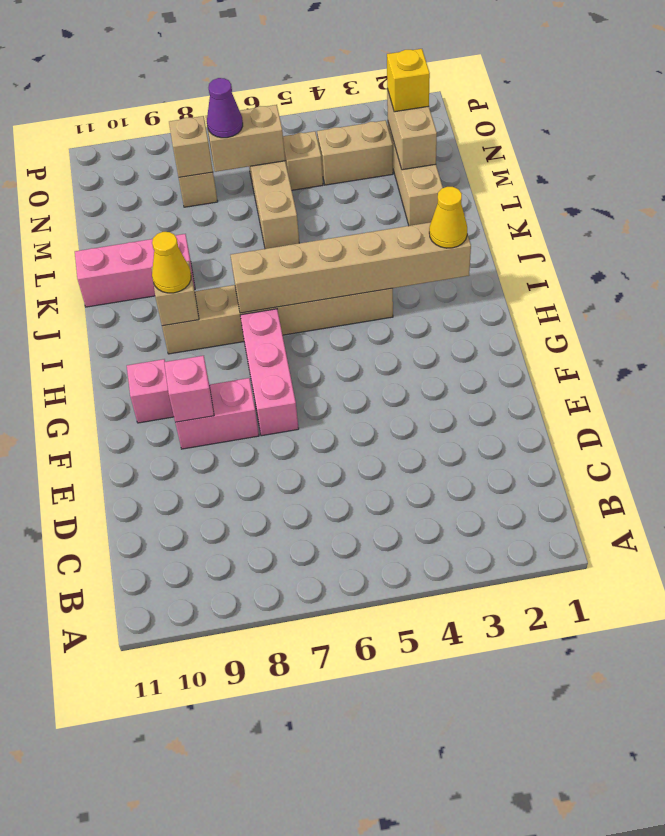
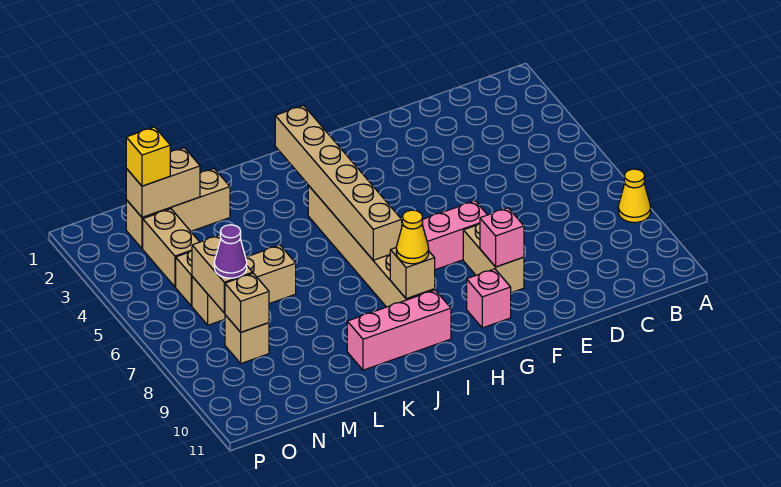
pink brick F8:F9 level 1 -> tan brick F8:F9 level 1
yellow cone I2 level 3 -> yellow cone A8 level 1
pink brick K9:K11 level 1 -> pink brick I10:K10 level 1

